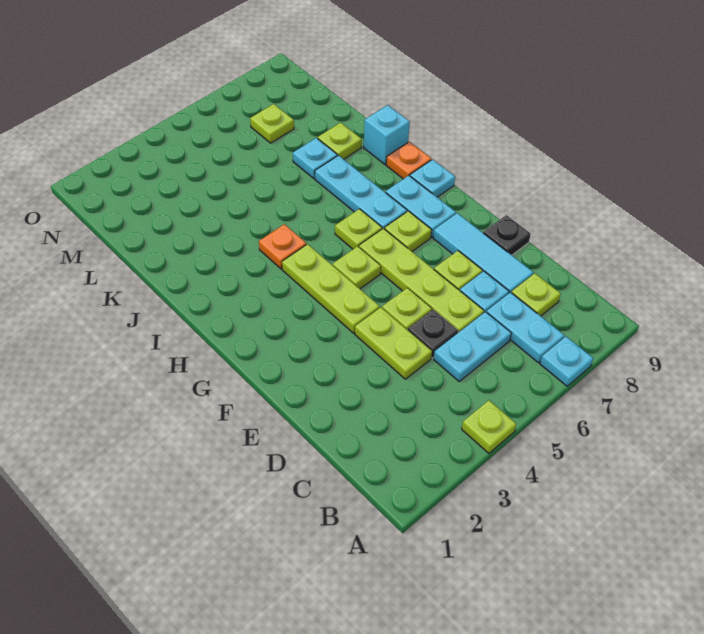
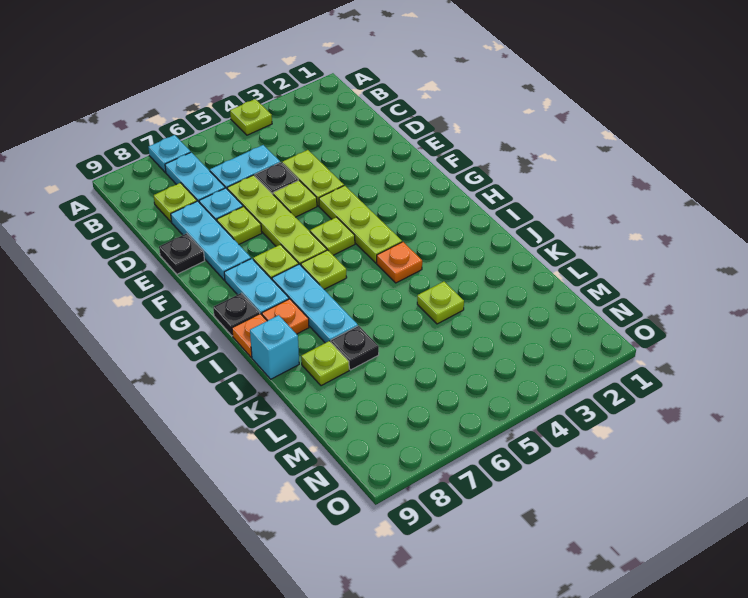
cyan tile D8:F8 level 1 -> cyan plate D8:F8 level 1
cyan plate H9 level 1 -> black plate H9 level 1
none -> orange plate I8 level 1
cyan plate K7 level 1 -> black plate K7 level 1
lime plate M7 level 1 -> lime plate K4 level 1

